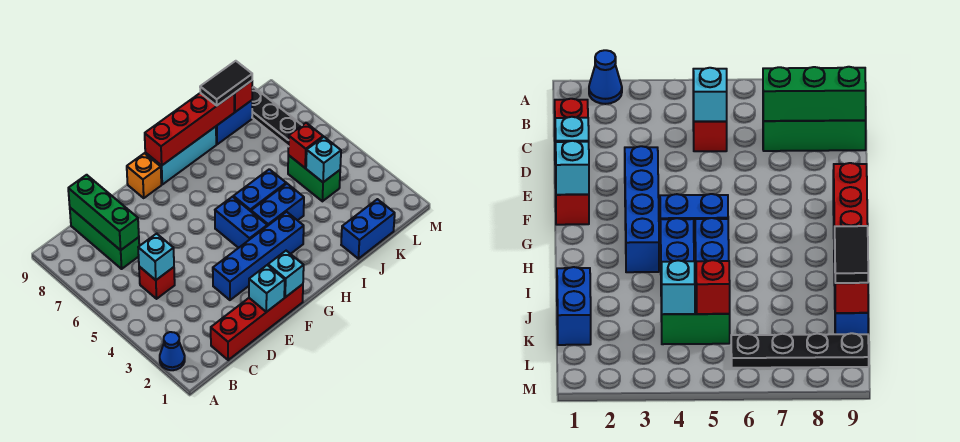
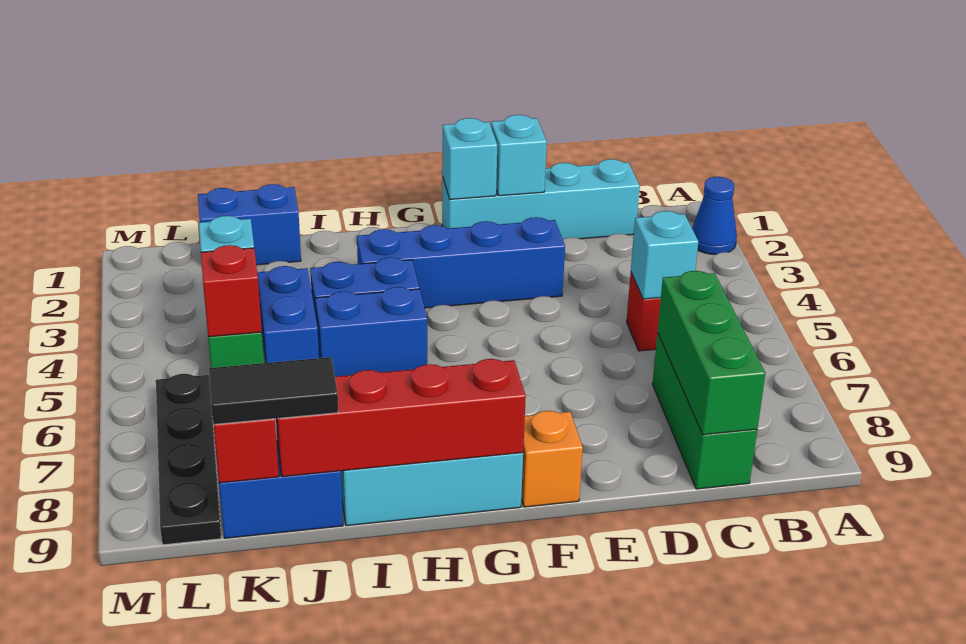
red brick C1:F1 level 1 -> cyan brick C1:F1 level 1
blue brick G4:G5 level 1 -> blue brick J4:J5 level 1

